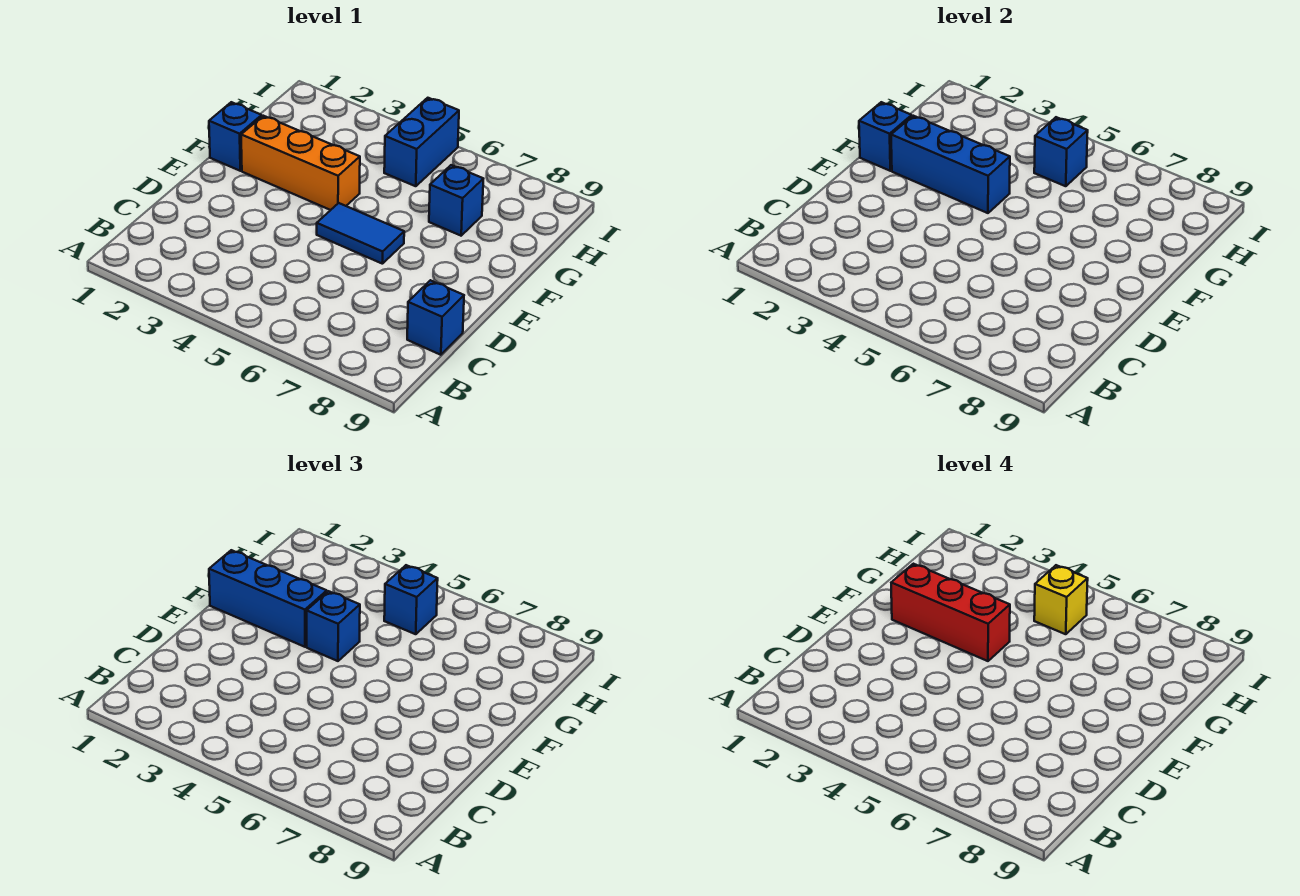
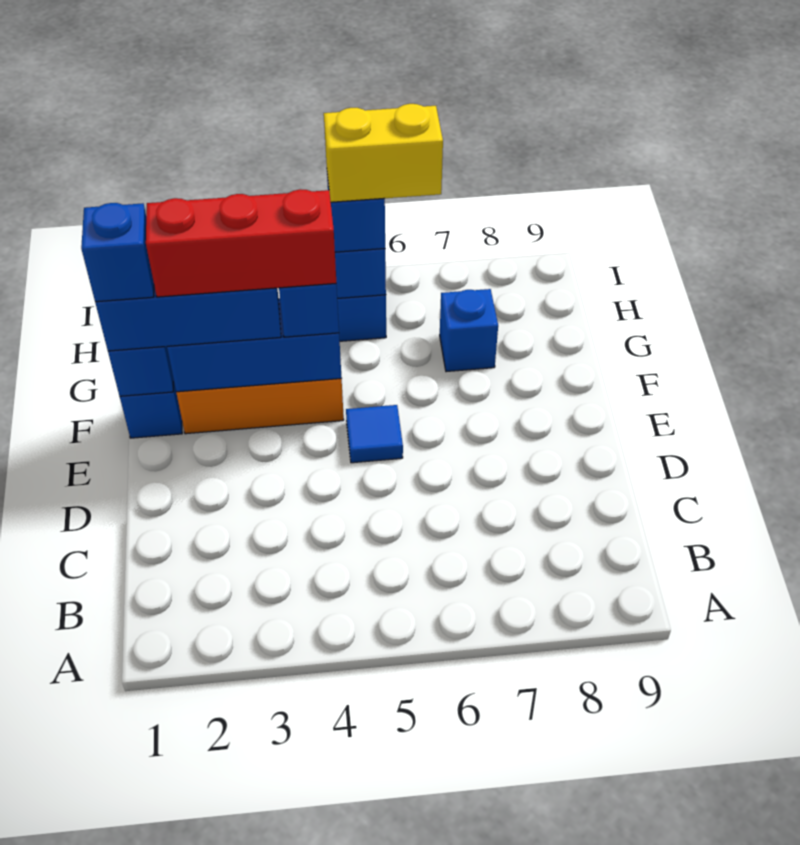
blue brick C9 level 1 -> blue brick F1 level 4
blue tile E5:E6 level 1 -> blue tile E5 level 1
yellow brick H5 level 4 -> yellow brick H5:H6 level 4

